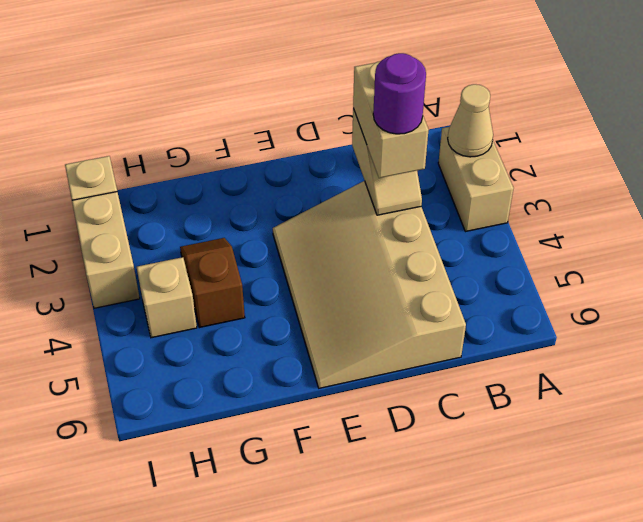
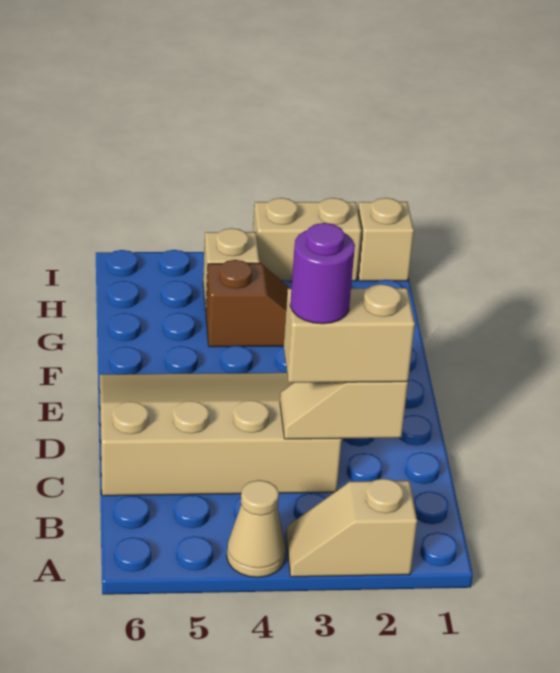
tan brick A2:A3 level 1 -> tan slope A2:A3 level 1 top 2
tan cone A2 level 2 -> tan cone A4 level 1

